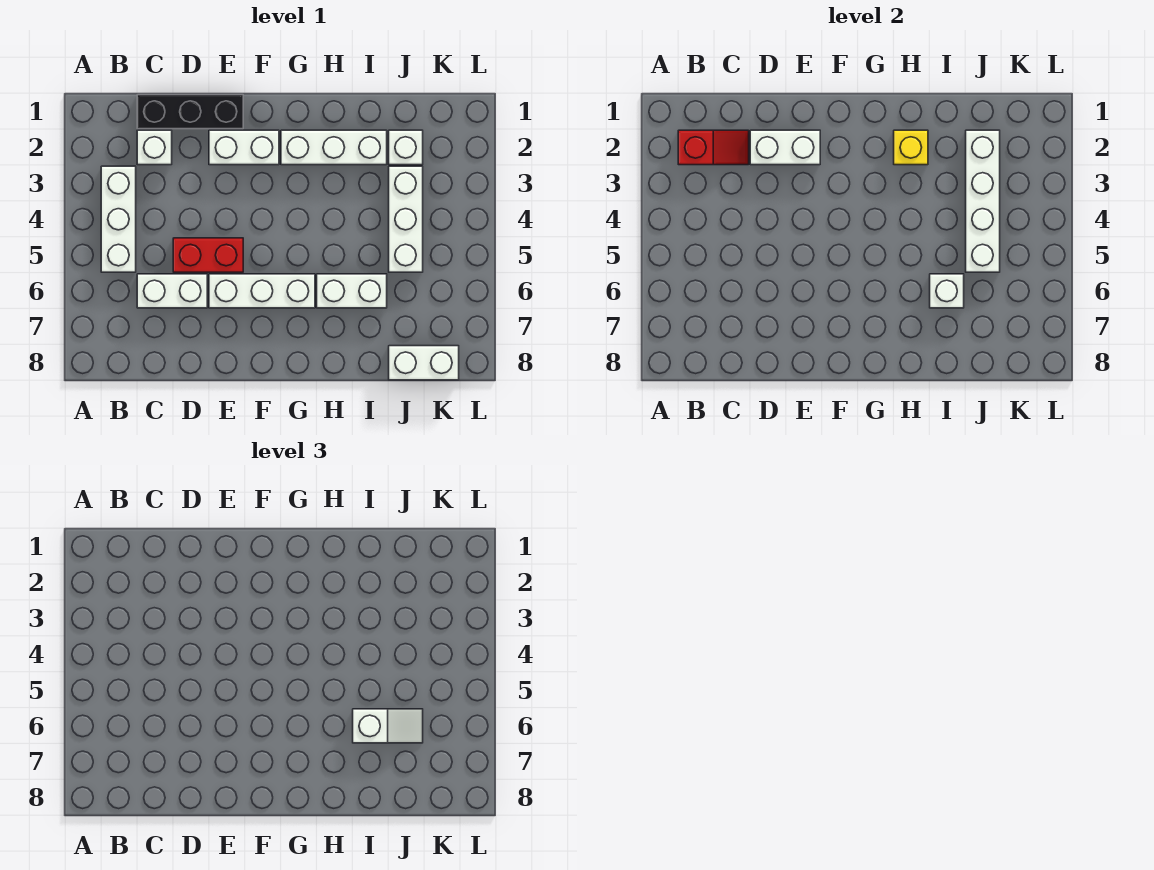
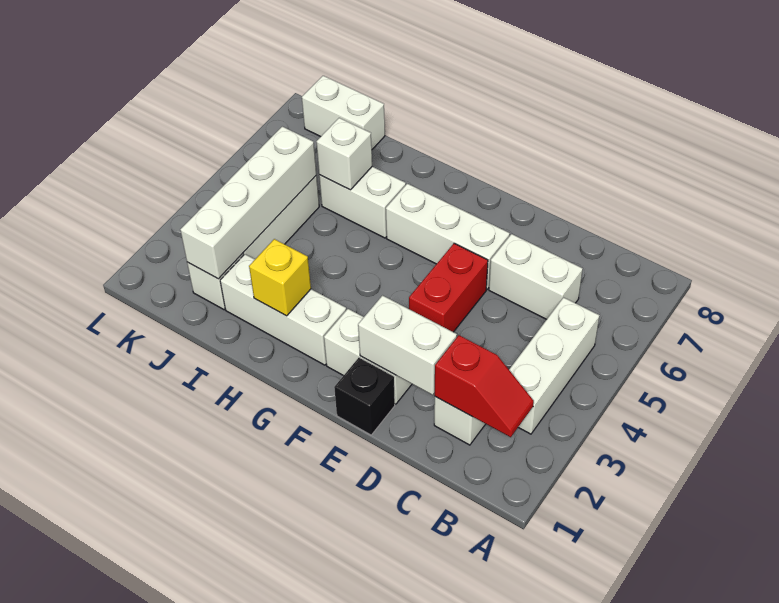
red slope B2:C2 level 2 top B -> red slope B2:C2 level 2 top C
black brick C1:E1 level 1 -> black brick E1 level 1
red brick D5:E5 level 1 -> red brick E4:E5 level 1
white slope I6:J6 level 3 top I -> none

